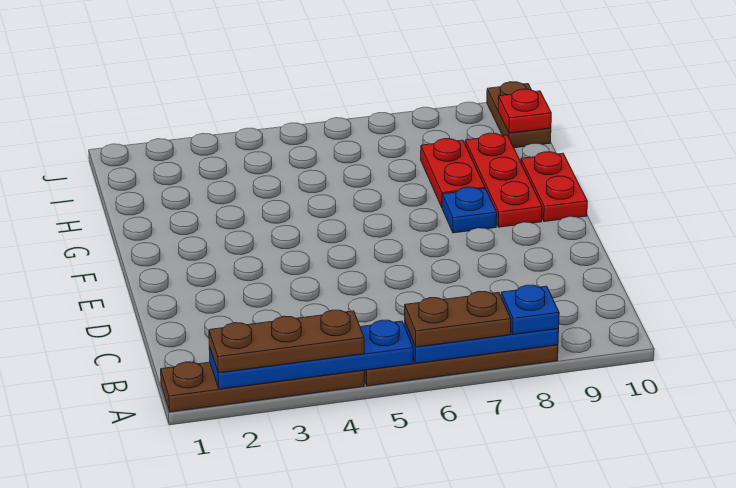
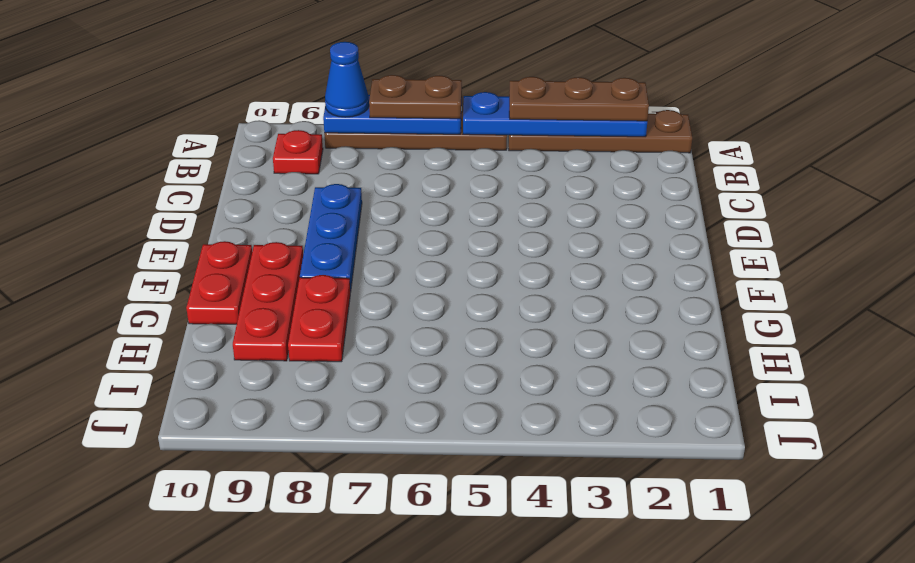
blue plate A8 level 3 -> blue cone A8 level 3
blue plate F8 level 1 -> blue plate D8:F8 level 1
brown plate I10:J10 level 1 -> none
red plate I10 level 2 -> red plate B9 level 1

